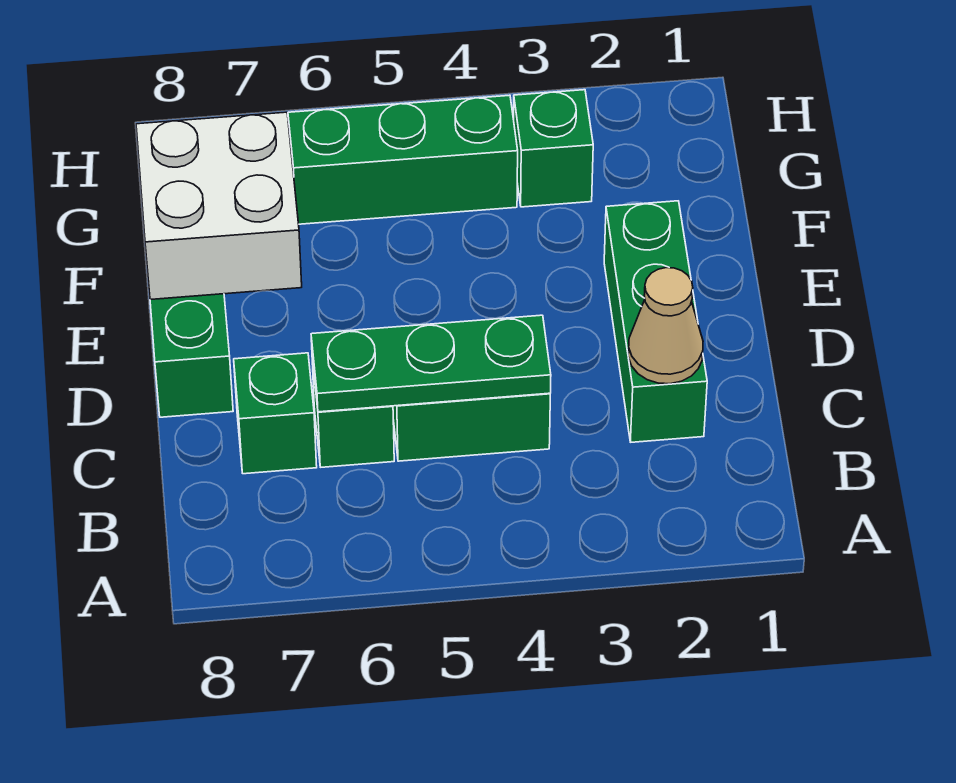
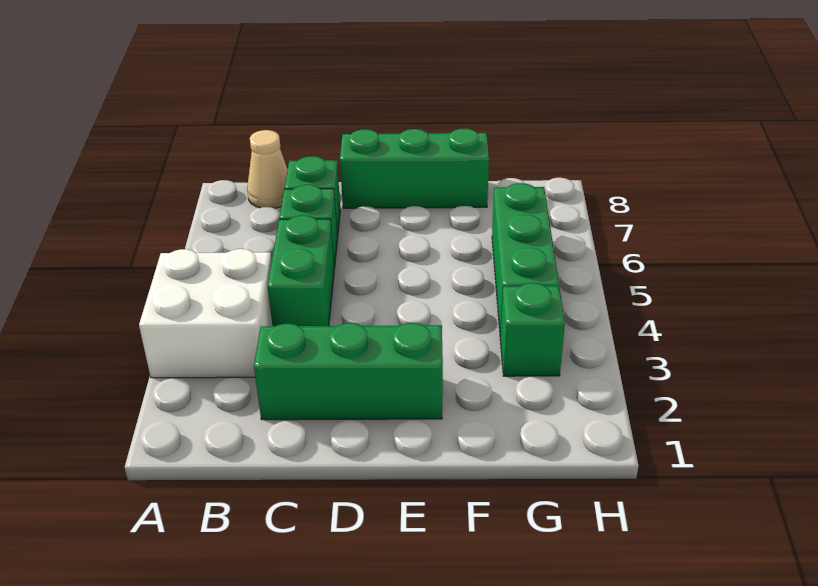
tan cone C2 level 2 -> tan cone B8 level 1
green plate C4:C6 level 2 -> none
white brick E7:F8 level 2 -> white brick A3:B4 level 1

